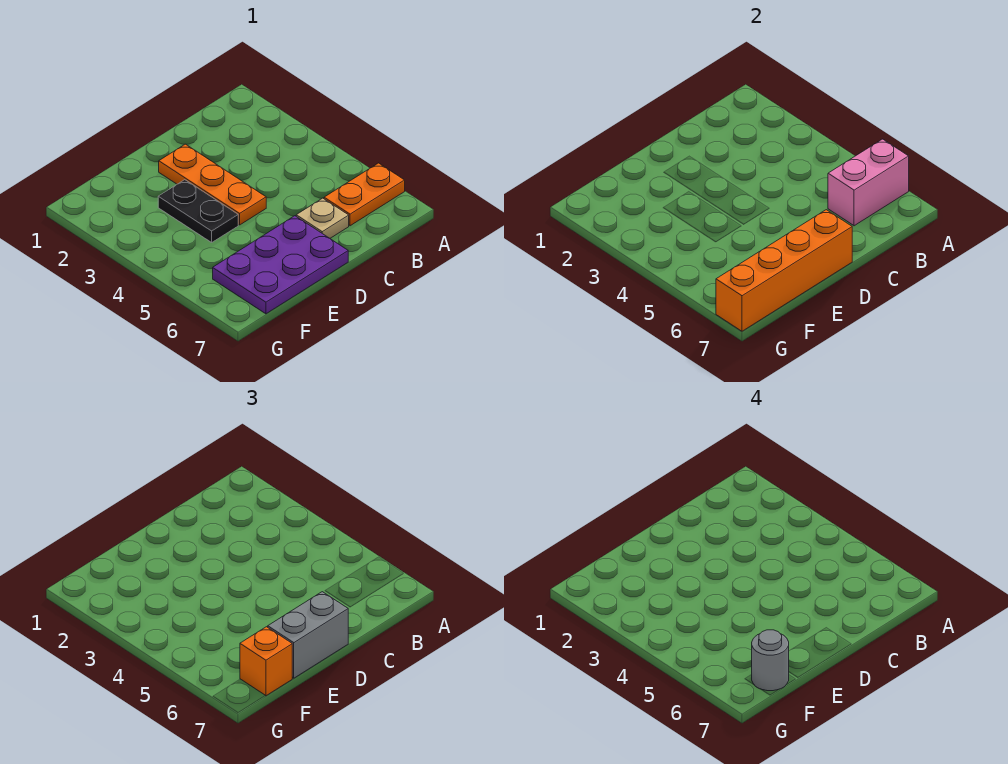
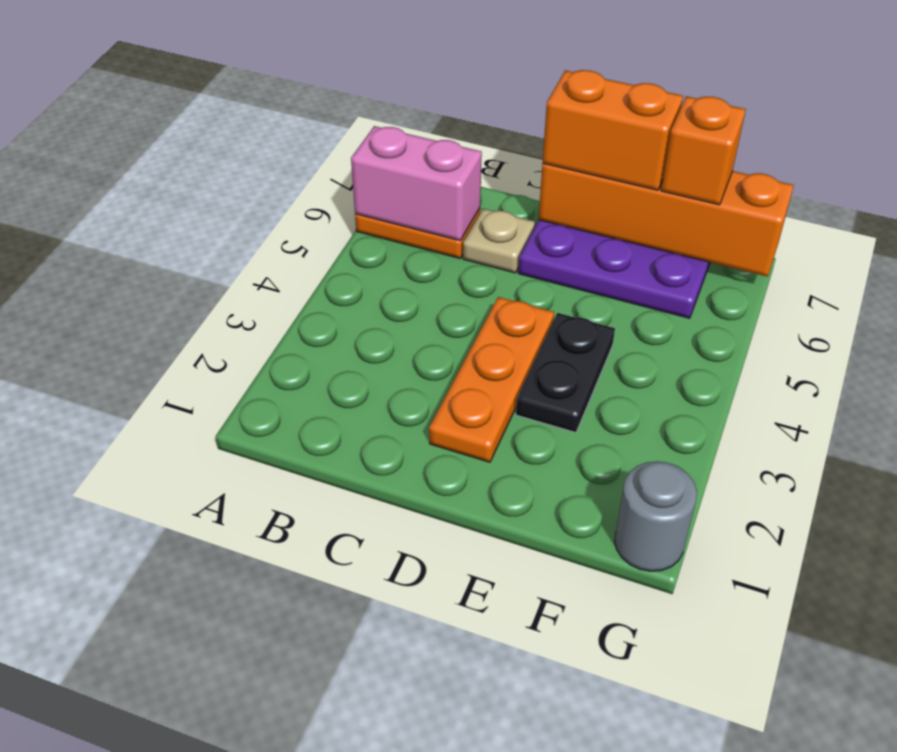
grey brick D7:E7 level 3 -> orange brick D7:E7 level 3
grey round brick F7 level 4 -> grey round brick G1 level 1

